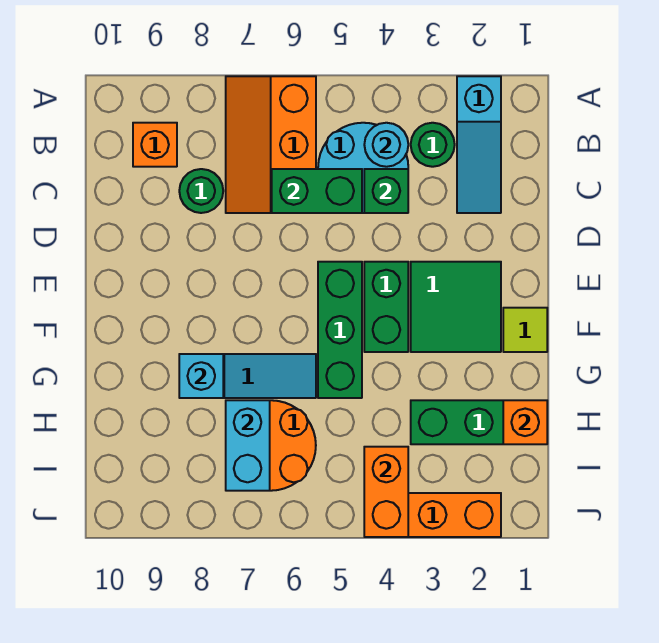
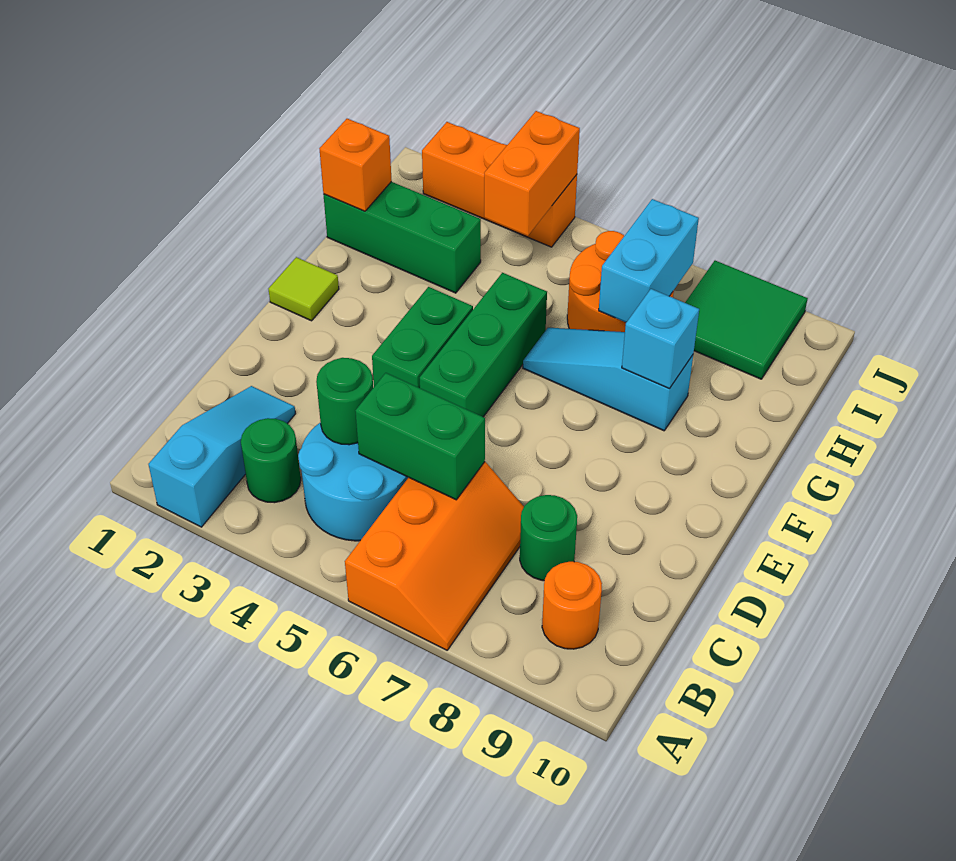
cyan round brick B4 level 2 -> none
orange brick B9 level 1 -> orange round brick B9 level 1
green brick C4 level 2 -> green round brick C4 level 2
green tile E2:F3 level 1 -> green tile I8:J9 level 1

